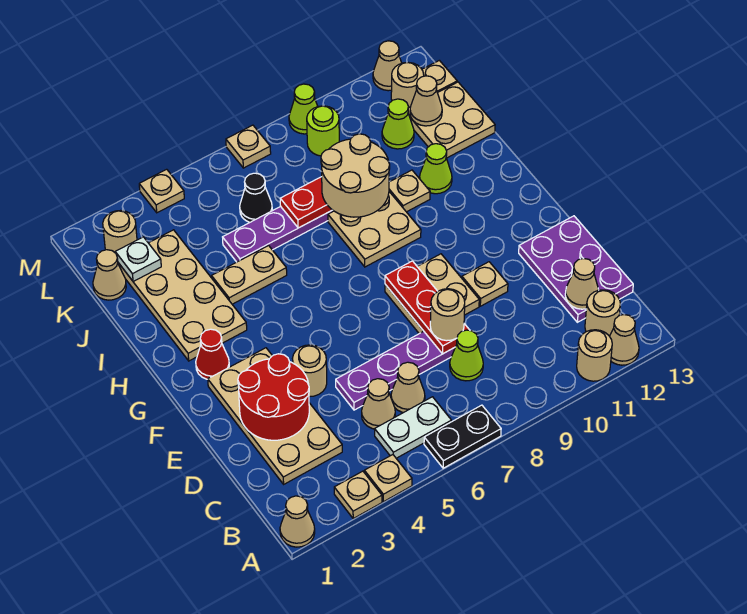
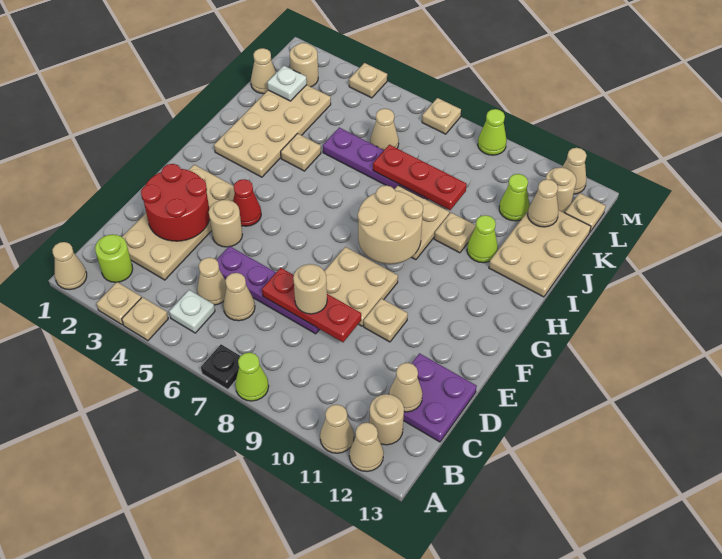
black plate A6:A7 level 1 -> black plate A7 level 1
tan round brick A11 level 1 -> tan cone A11 level 1
white plate B5:B6 level 1 -> white plate B5 level 1
lime cone C8 level 1 -> lime cone A8 level 1
purple plate C12:E13 level 1 -> purple plate C12:D13 level 1
red plate D8:F8 level 2 -> red plate D7:D9 level 2
red cone G2 level 1 -> red cone F4 level 1
tan plate I4:I5 level 1 -> tan plate I4 level 1
tan round brick I8:J9 level 3 -> tan round brick G8:H9 level 2
tan plate J12:K13 level 1 -> tan plate I12:K13 level 1
black cone K6 level 1 -> tan cone K6 level 1
lime round brick L9 level 1 -> lime round brick B2 level 1

